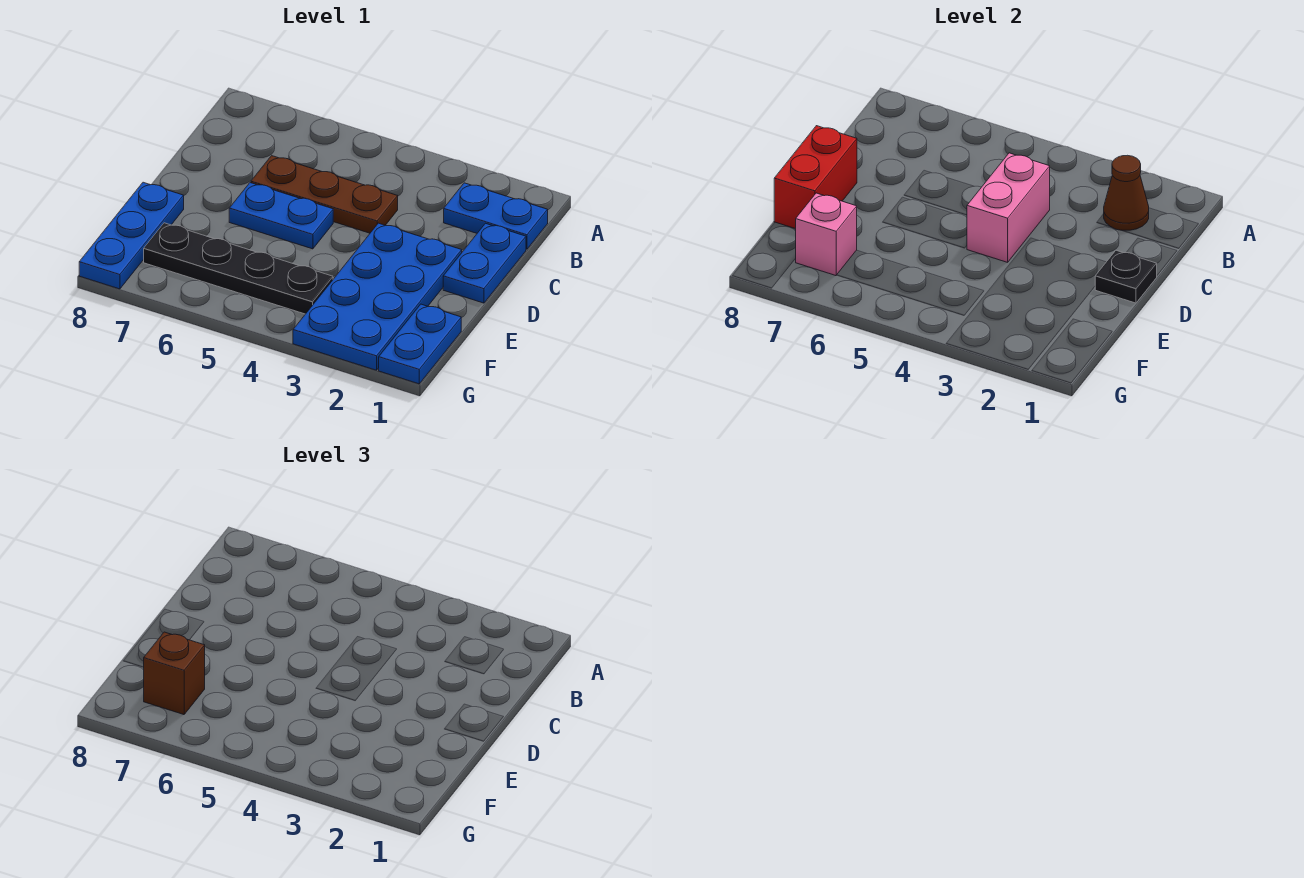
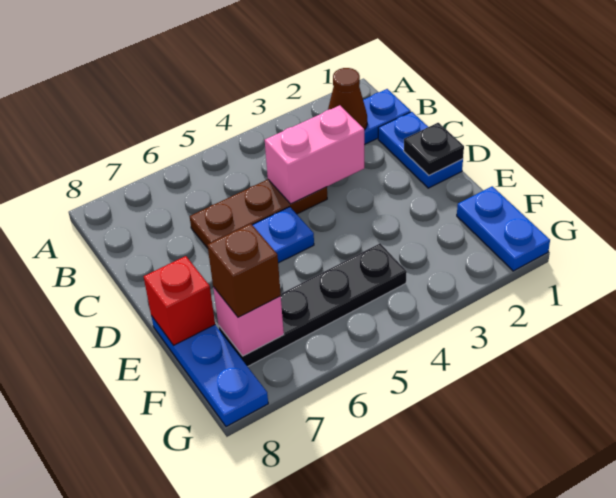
pink brick C4:D4 level 2 -> pink brick C3:C4 level 2
blue plate D2:G3 level 1 -> none
red brick D8:E8 level 2 -> red brick E8 level 2

